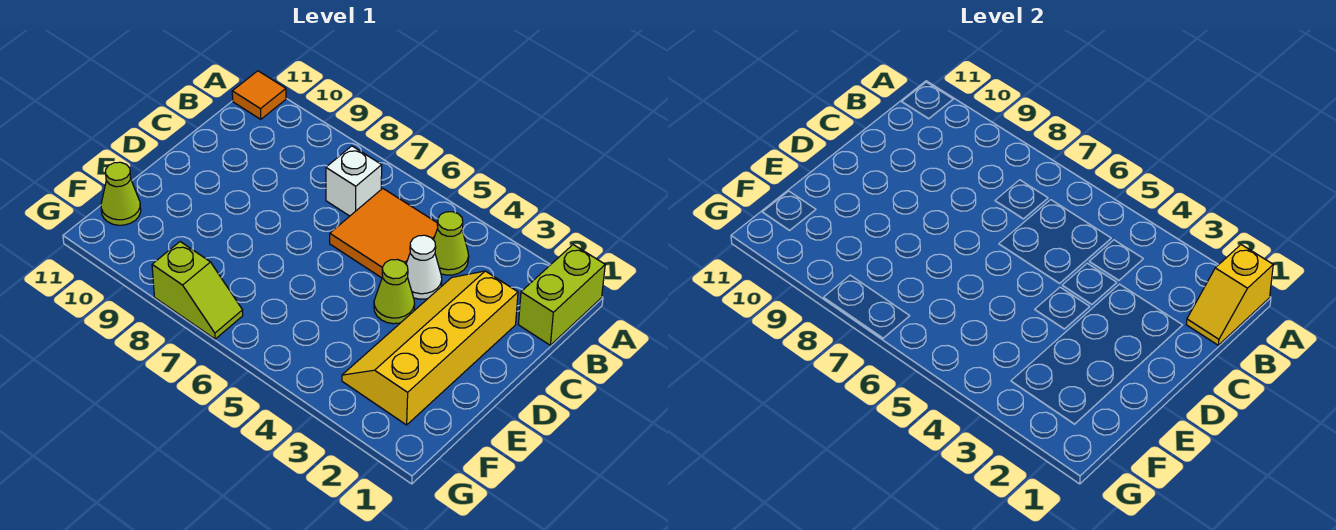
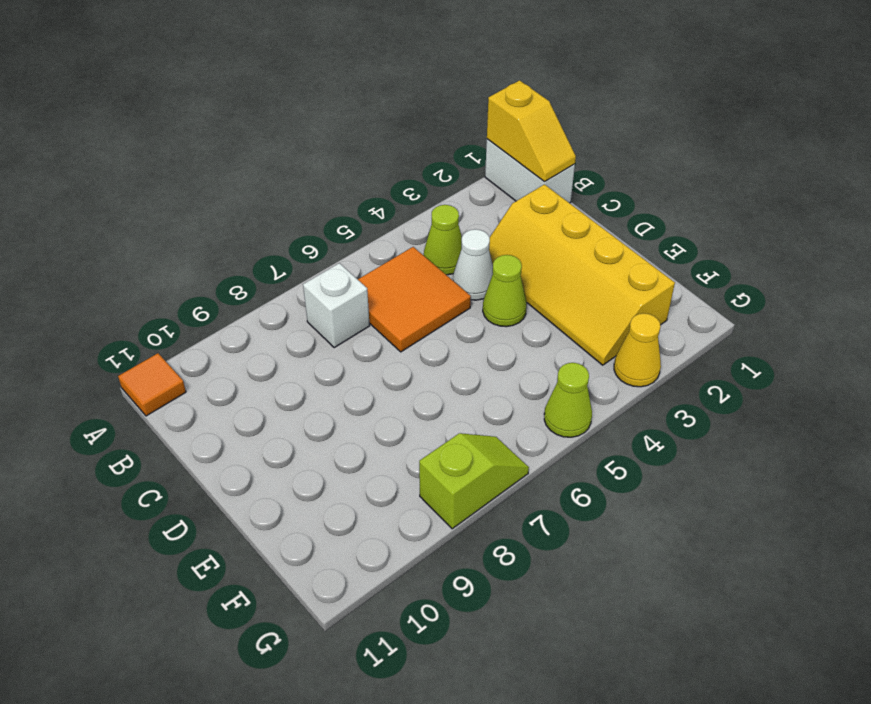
lime brick A1:B1 level 1 -> white brick A1:B1 level 1
lime cone F11 level 1 -> lime cone G5 level 1
none -> yellow cone G3 level 1

